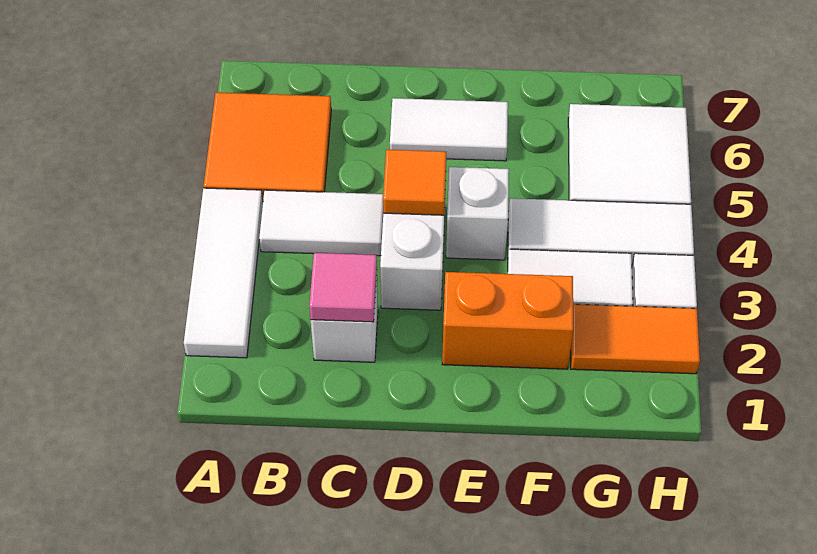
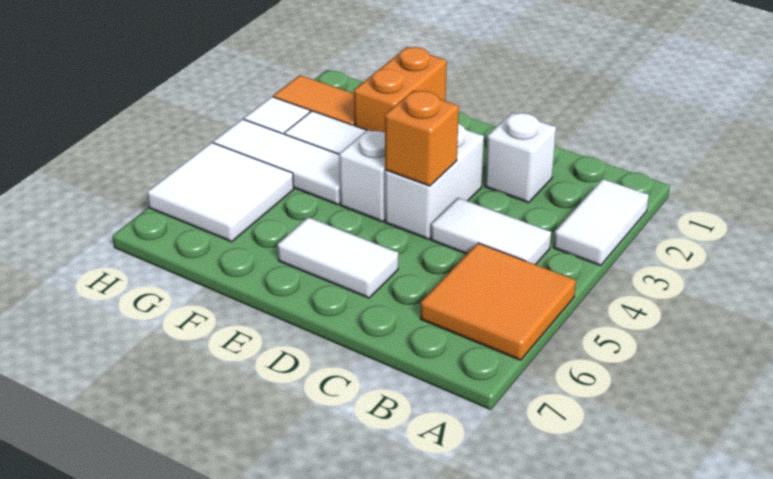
white tile A2:A4 level 1 -> white tile A2:A3 level 1
pink tile C2 level 2 -> none
orange tile D4 level 2 -> orange brick D4 level 2
orange brick E2:F2 level 1 -> orange brick F1:F2 level 1

